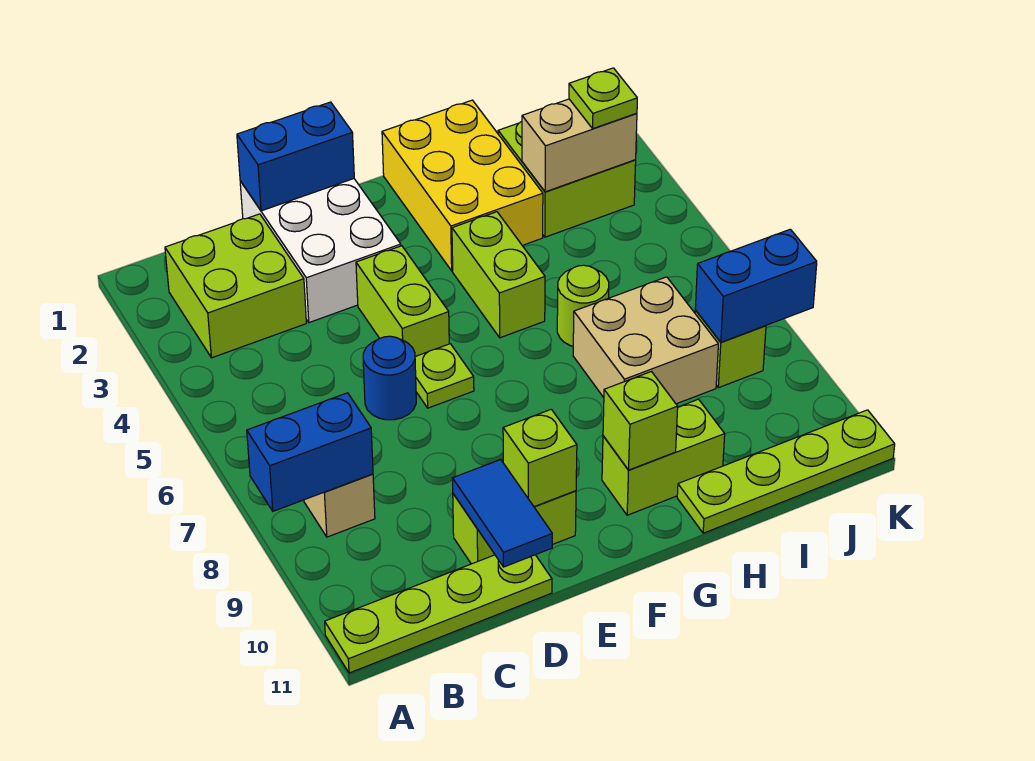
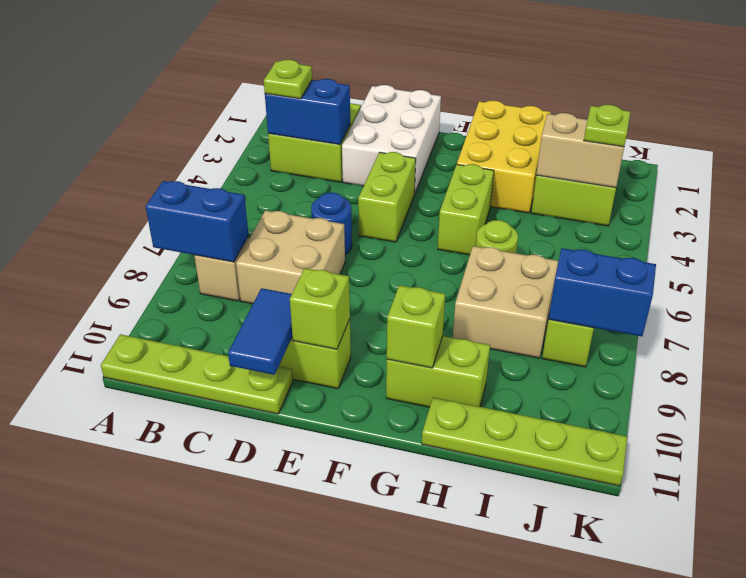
none -> tan brick C7:D8 level 1
blue brick D1:E1 level 2 -> blue brick B3:C3 level 2
lime plate E6 level 1 -> lime plate B3 level 3

